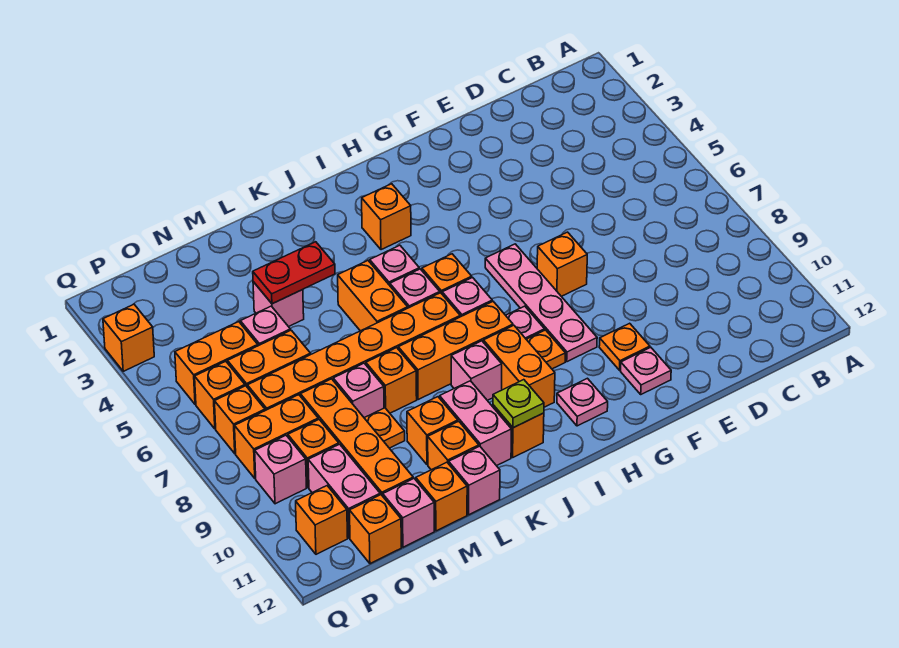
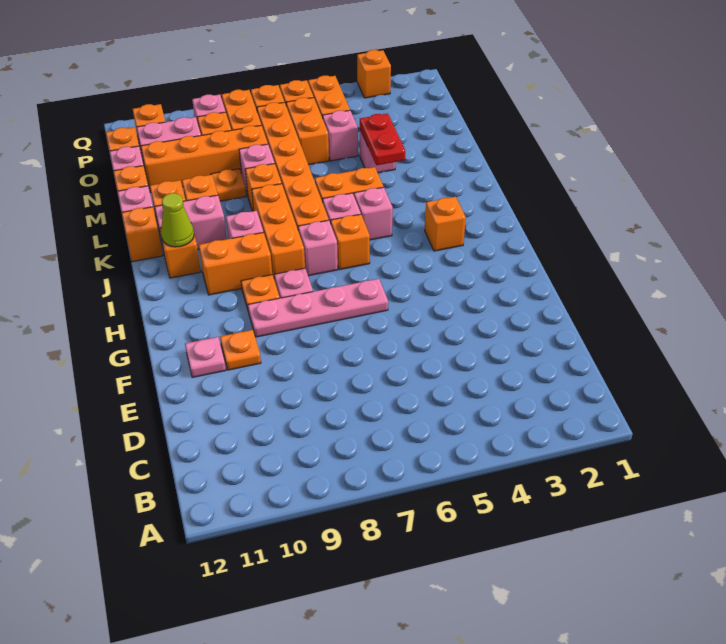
orange brick F7 level 1 -> orange brick K12 level 1
pink plate H11 level 1 -> none
lime plate J11 level 2 -> lime cone J11 level 2

